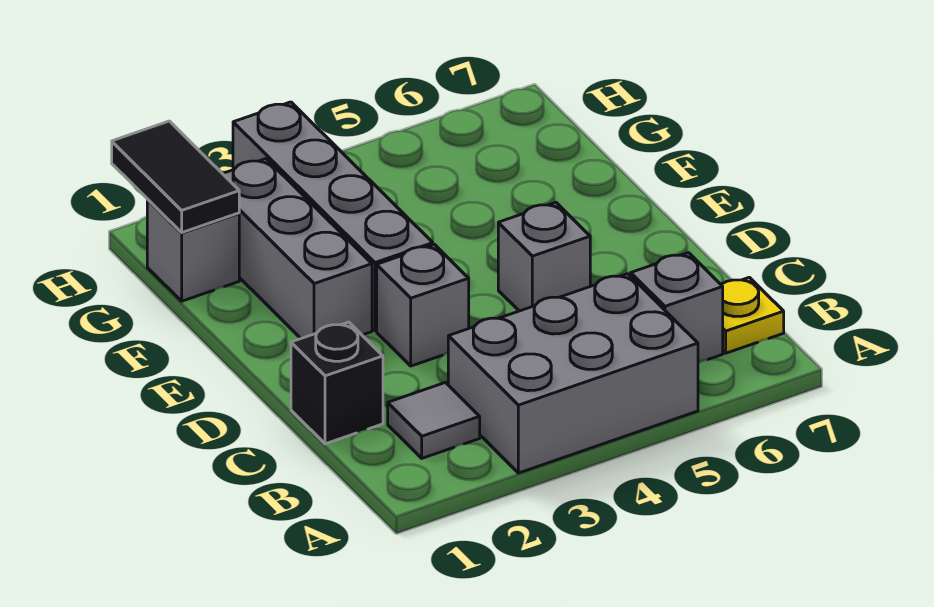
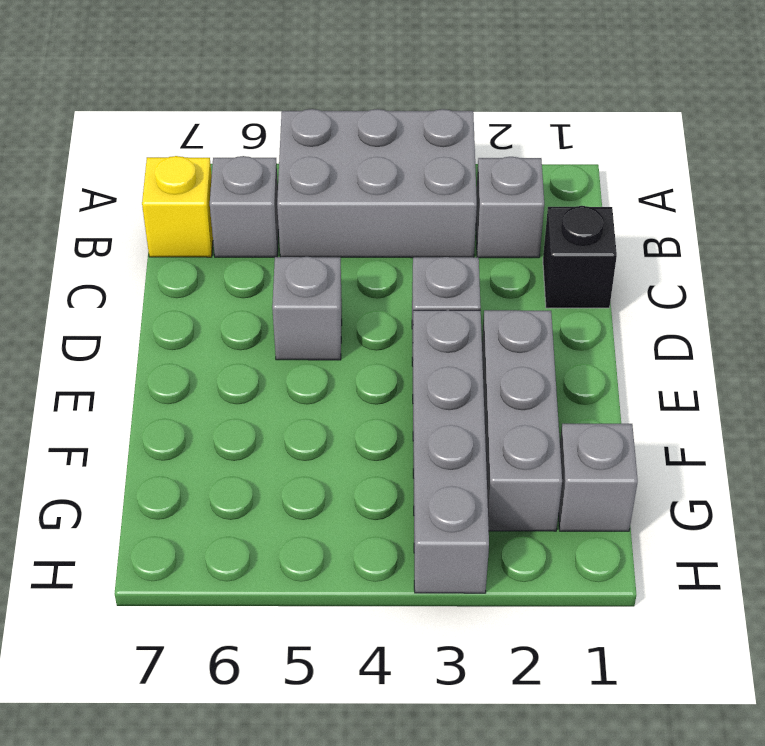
grey tile B2 level 1 -> grey brick B2 level 1
yellow plate B7 level 1 -> yellow brick B7 level 1
black tile G1:H1 level 2 -> none

